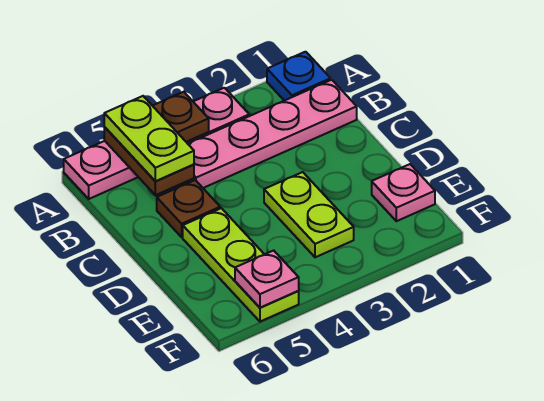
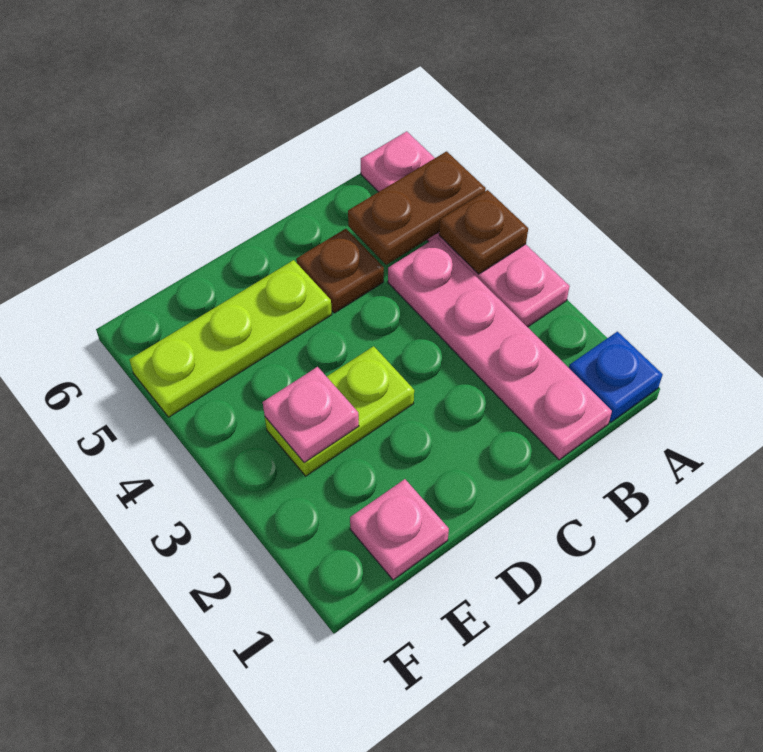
lime plate A5:B5 level 3 -> none
pink plate F5 level 2 -> pink plate E3 level 2

